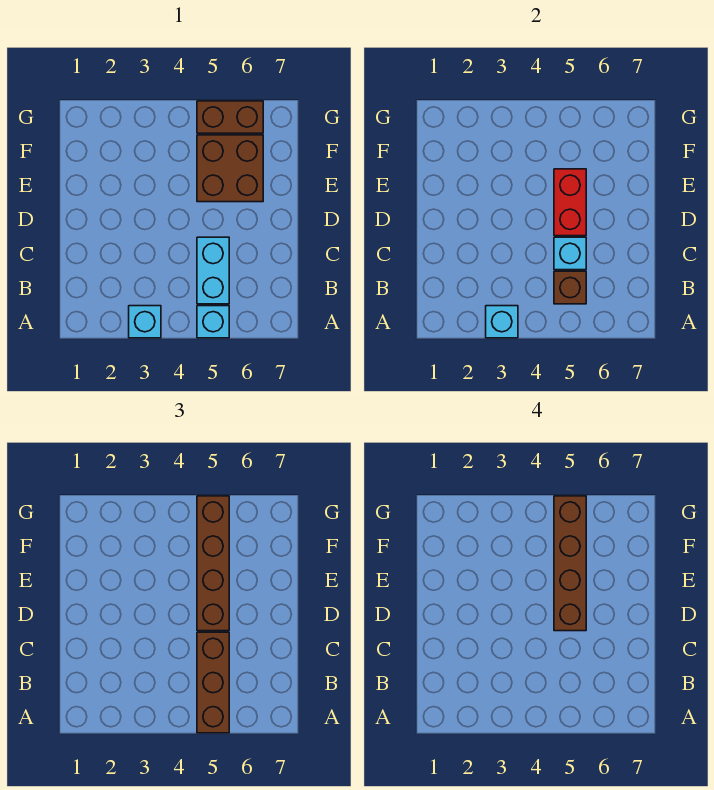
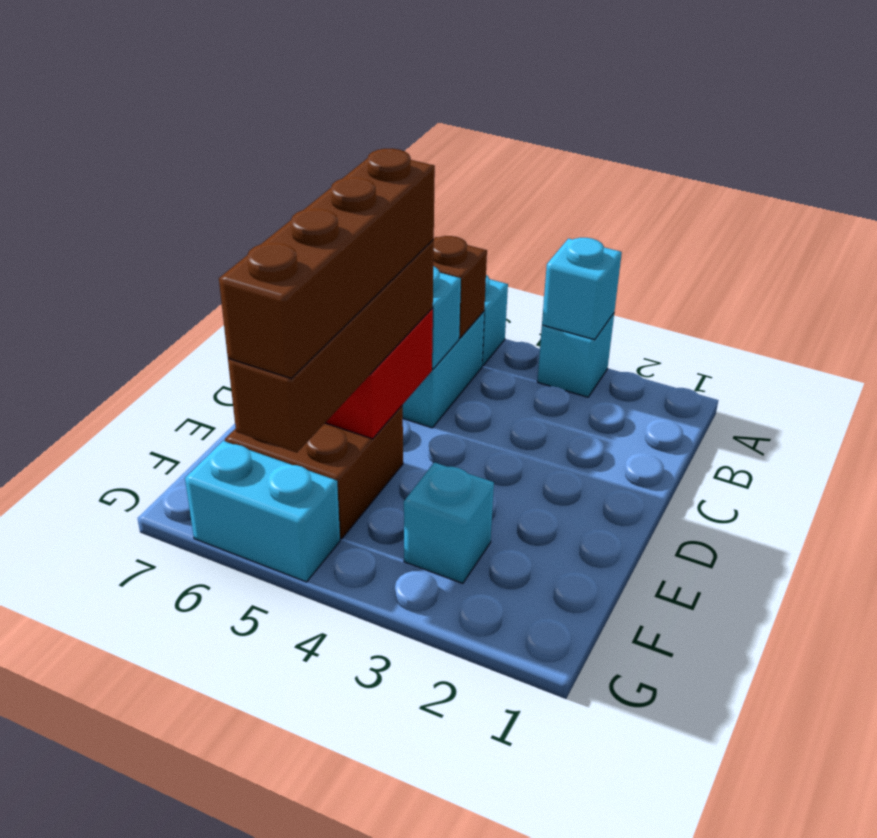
brown brick A5:C5 level 3 -> none
none -> cyan brick F3 level 1
brown brick G5:G6 level 1 -> cyan brick G5:G6 level 1

